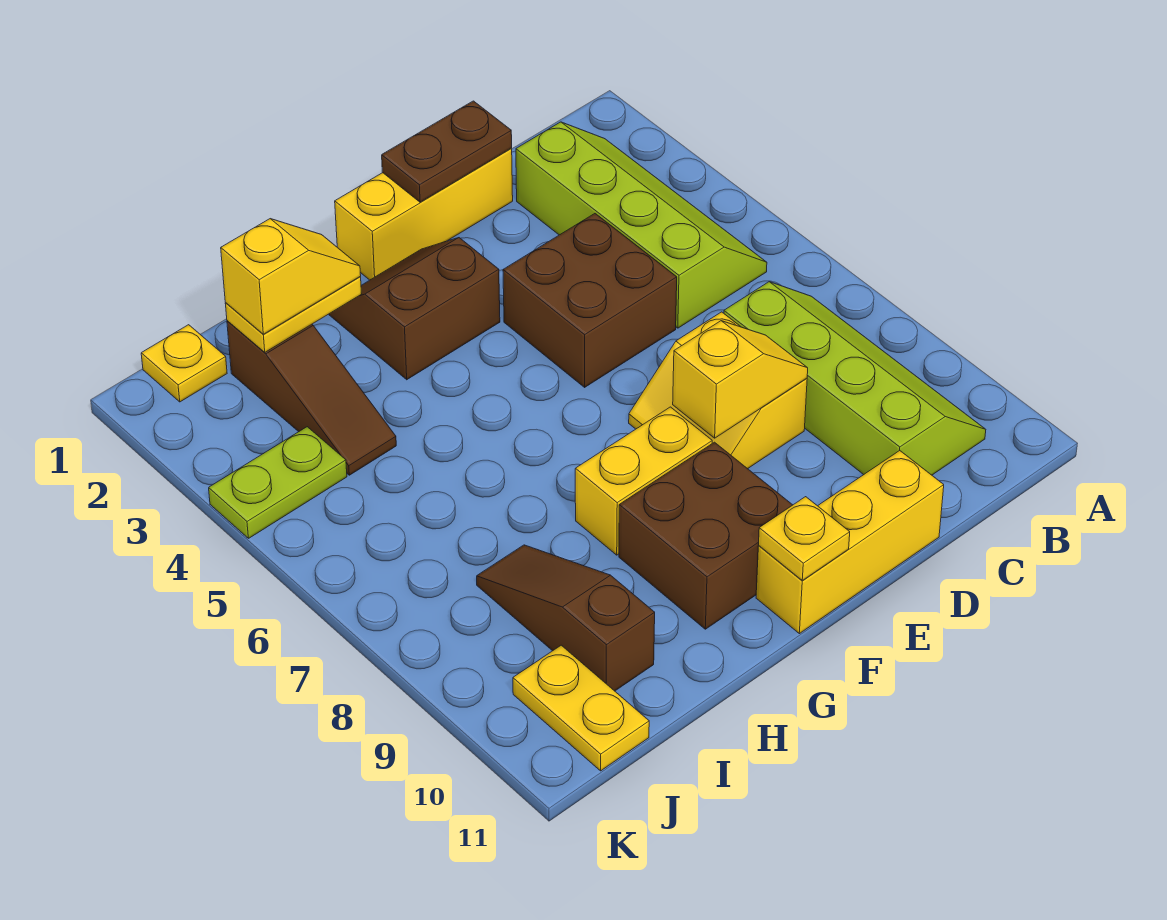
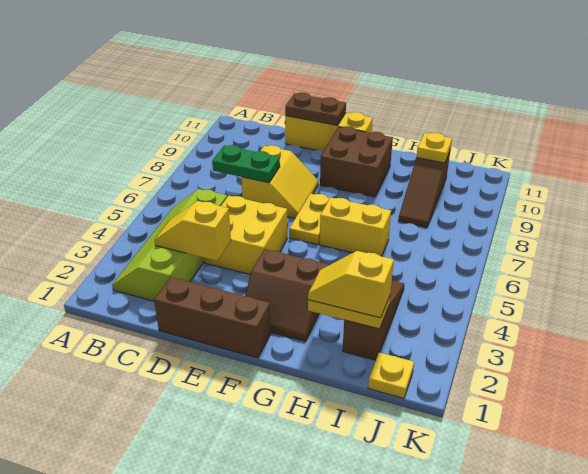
lime slope B7:C10 level 1 top C -> none
none -> green plate C7:D7 level 2
yellow brick D1:F1 level 1 -> brown brick D1:F1 level 1
brown plate D1:E1 level 2 -> brown plate D11:E11 level 2
brown brick D4:E5 level 1 -> yellow brick D4:E5 level 1
yellow slope D8:E8 level 2 top E -> yellow slope C3:D3 level 2 top D
yellow brick F8:G8 level 1 -> yellow brick G6:H6 level 1
yellow plate F11 level 2 -> yellow plate I10 level 2
lime plate J4:K4 level 1 -> none
yellow plate J10:J11 level 1 -> yellow plate F6:F7 level 1

